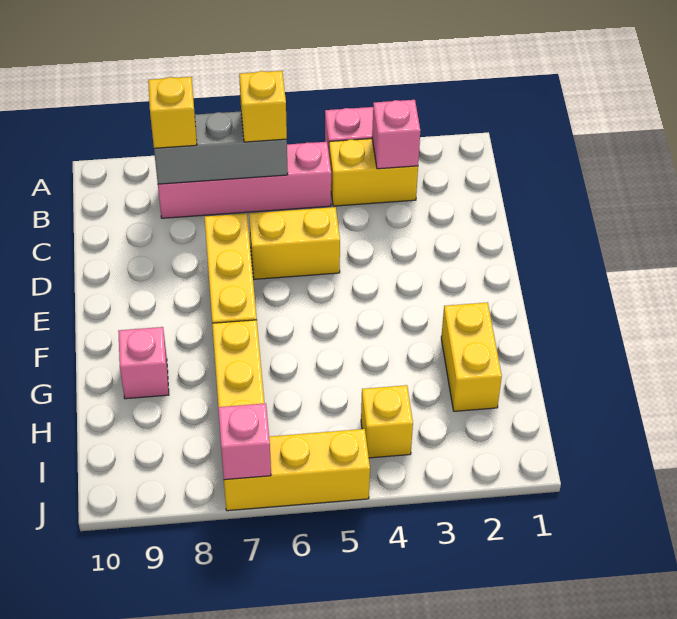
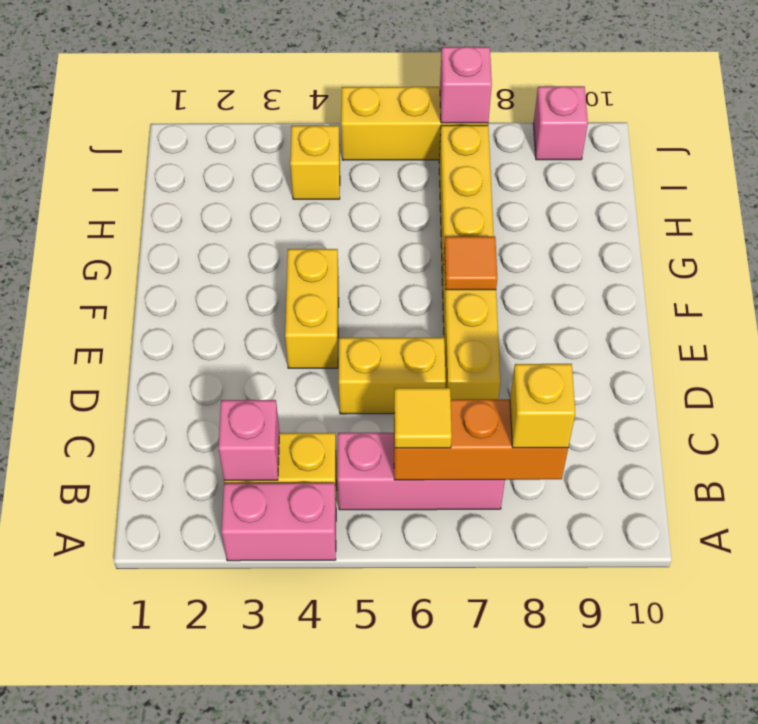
pink brick B5:B8 level 1 -> pink brick B5:B7 level 1
grey brick B6:B8 level 2 -> orange brick B6:B8 level 2
yellow brick B6 level 3 -> yellow tile B6 level 3
none -> orange tile F7 level 2
yellow brick G2:H2 level 1 -> yellow brick E4:F4 level 1
pink brick G9 level 1 -> pink brick J9 level 1

